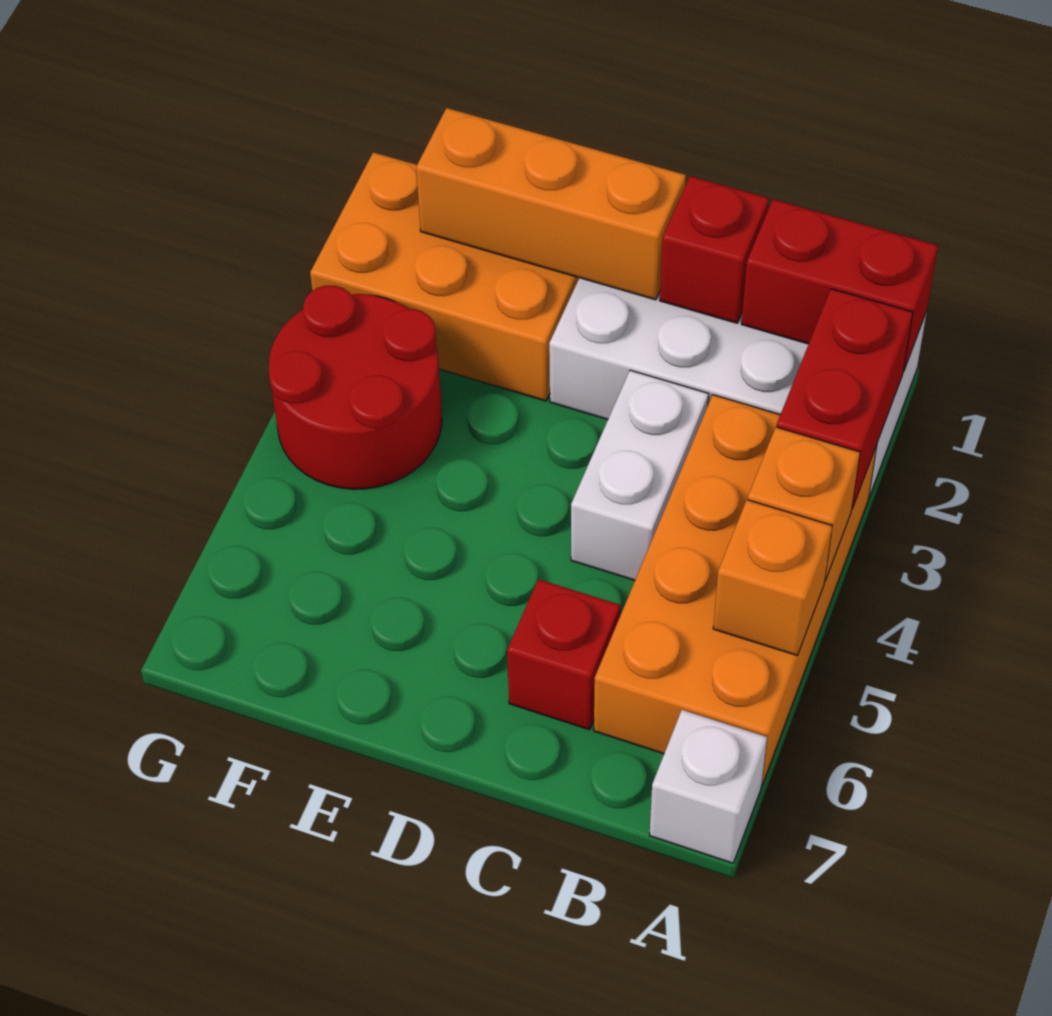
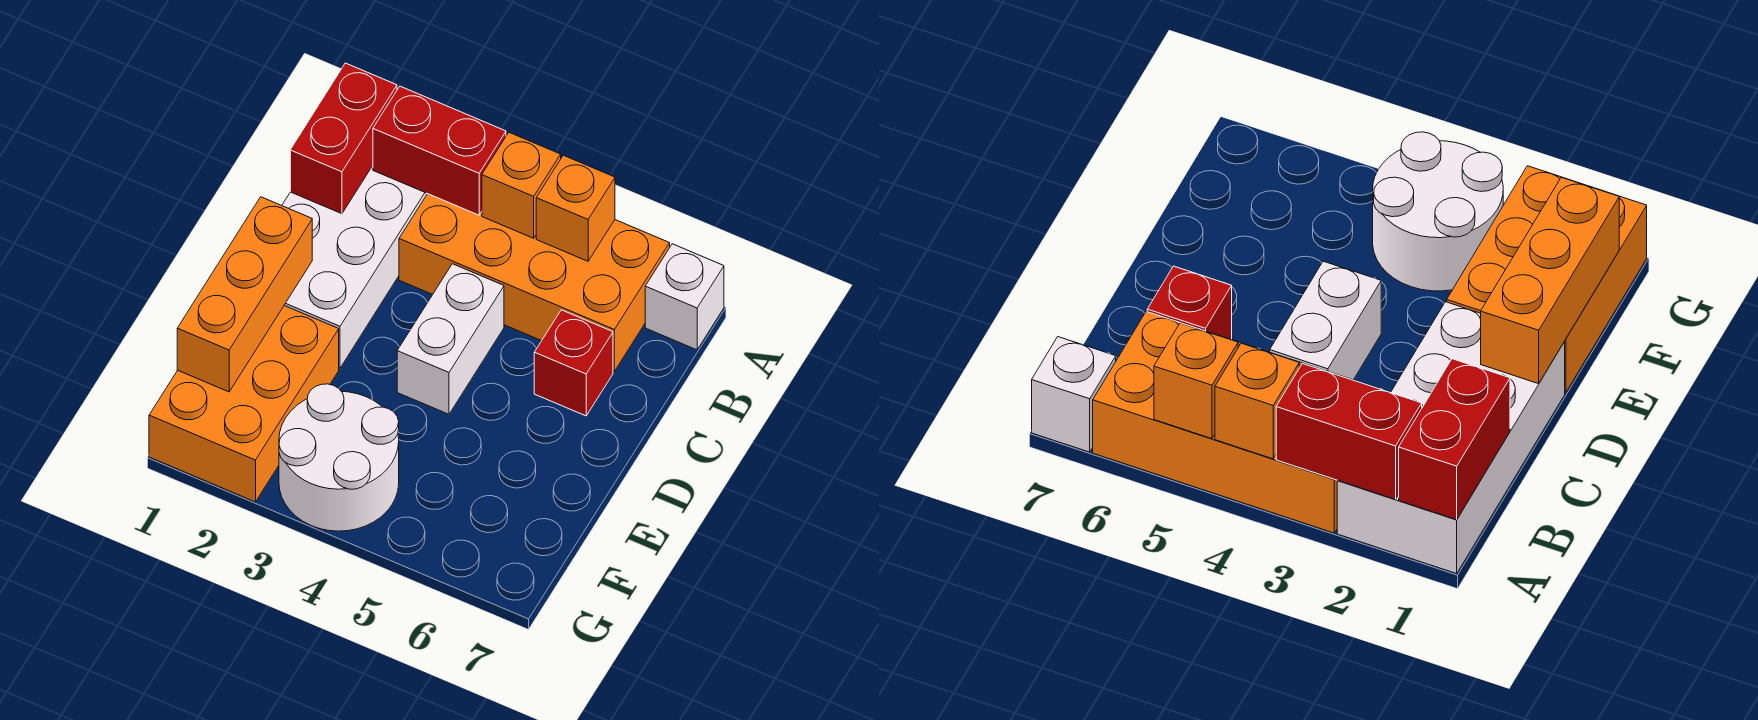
red brick C1 level 2 -> none
white brick C3:C4 level 1 -> white brick C4:D4 level 1
red round brick F3:G4 level 1 -> white round brick F3:G4 level 1

